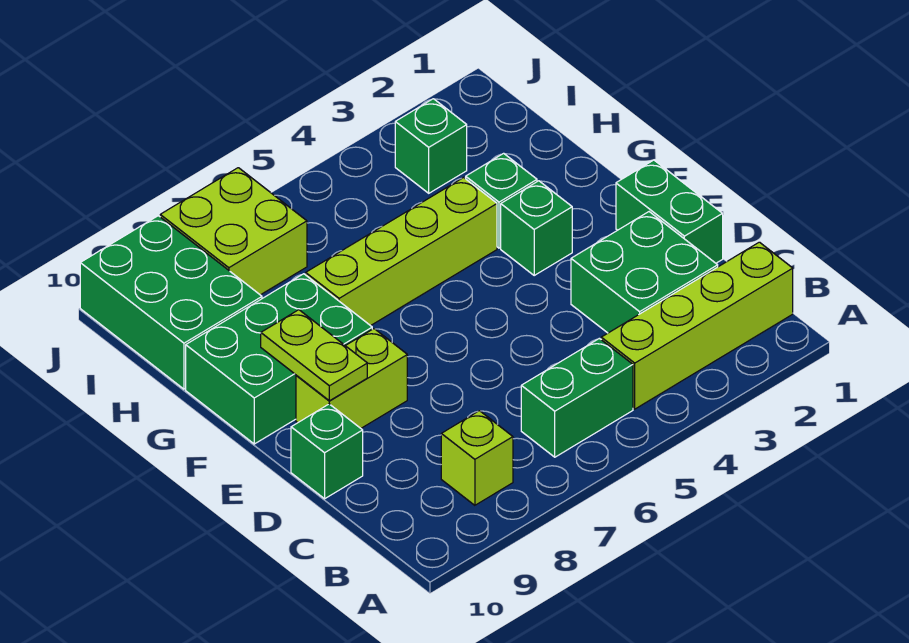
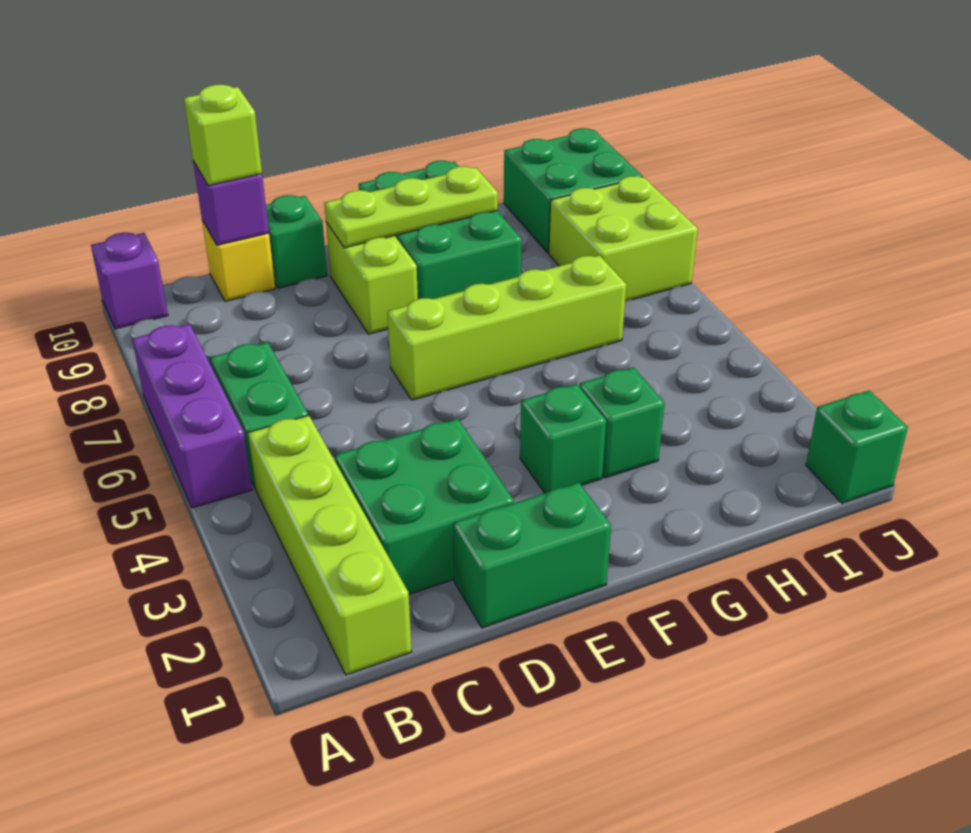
none -> purple brick A5:A7 level 1
none -> purple brick A10 level 1
lime brick B8 level 1 -> lime brick C10 level 3
none -> yellow brick C10 level 1
none -> purple brick C10 level 2
lime plate E9:F9 level 2 -> lime plate E9:G9 level 2
lime brick G4:G7 level 1 -> lime brick E6:H6 level 1
green brick H9:J10 level 1 -> green brick I9:J10 level 1
green brick I3 level 1 -> green brick J1 level 1

